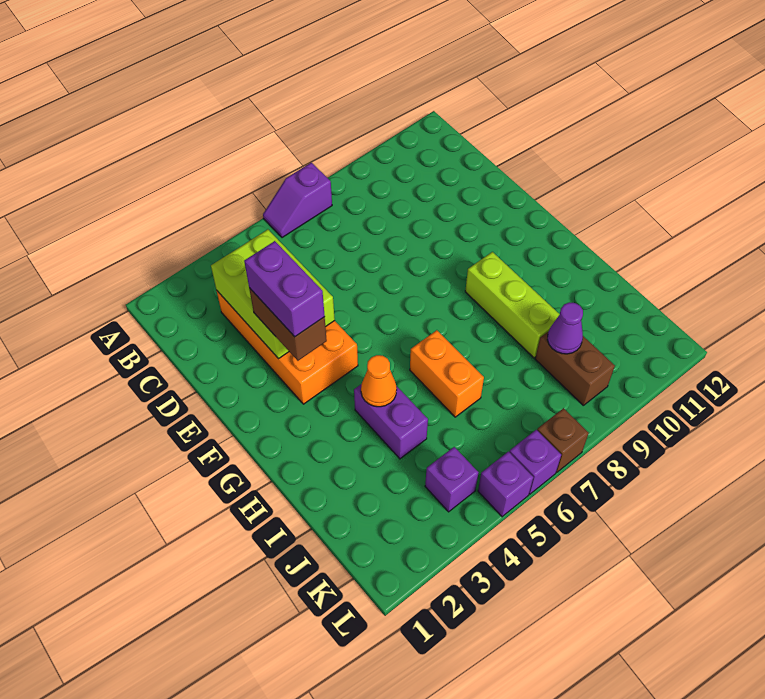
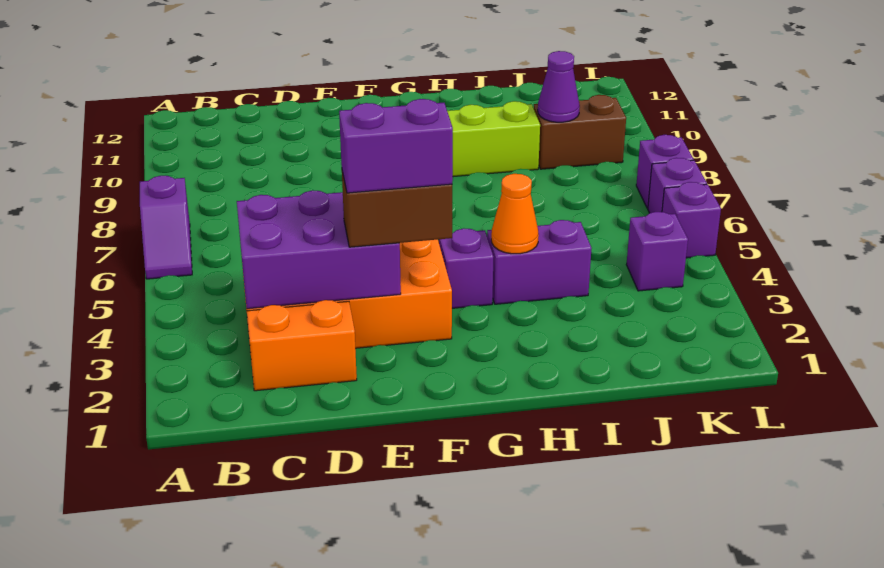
lime brick C3:E4 level 2 -> purple brick C3:E4 level 2
none -> purple brick G4 level 1
orange brick H6:I6 level 1 -> orange brick C2:D2 level 1
brown brick L7 level 1 -> purple brick L7 level 1

